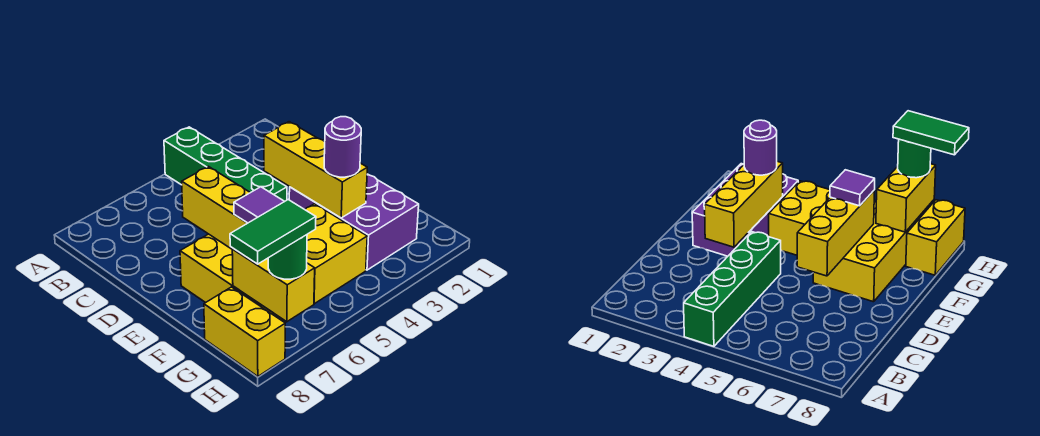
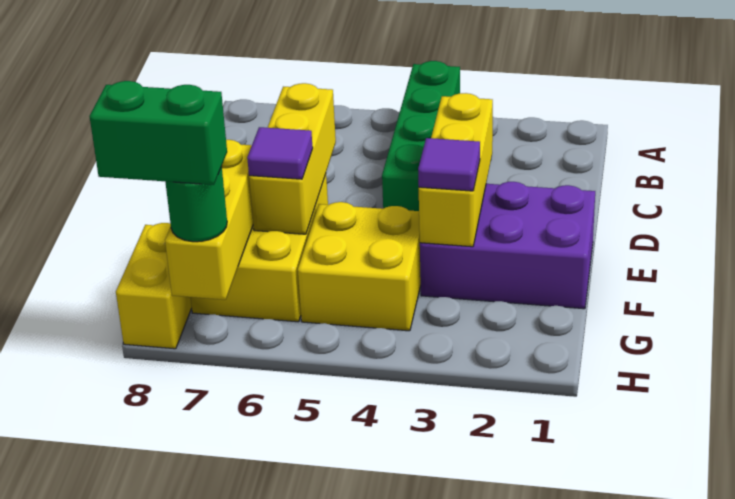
purple brick E2:G3 level 1 -> purple brick E1:F3 level 1
purple round brick F3 level 3 -> purple tile F3 level 3
yellow brick G7:H7 level 2 -> yellow brick F7:H7 level 2
green tile H7:H8 level 4 -> green brick H7:H8 level 4

